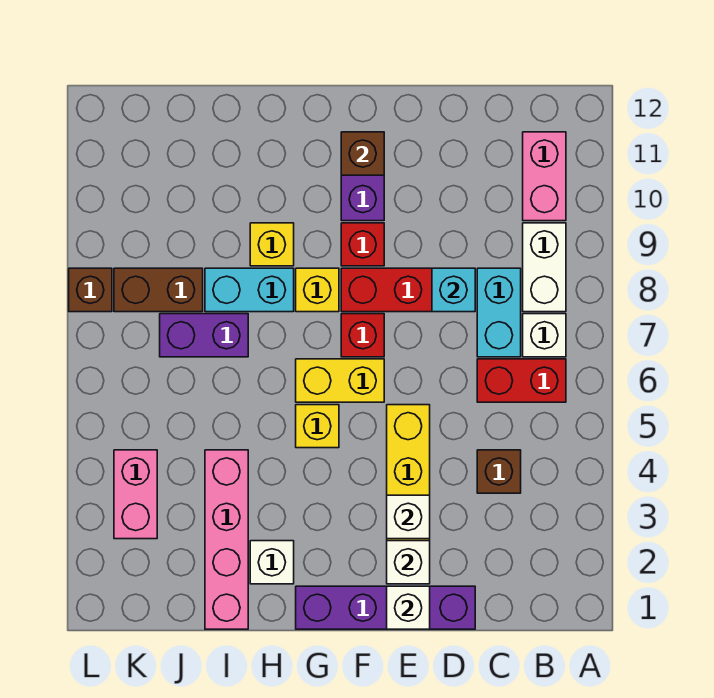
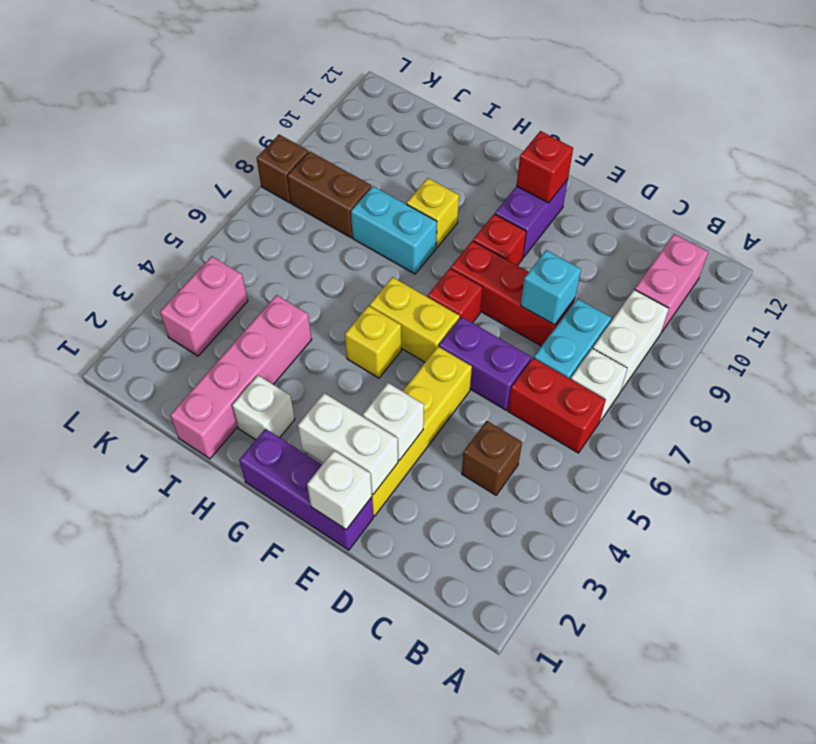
purple brick D1:G1 level 1 -> purple brick E1:G1 level 1
white brick E2 level 2 -> white brick E2:F2 level 2
brown brick F11 level 2 -> red brick F11 level 2
yellow brick G8 level 1 -> none
purple brick I7:J7 level 1 -> purple brick D6:E6 level 1

